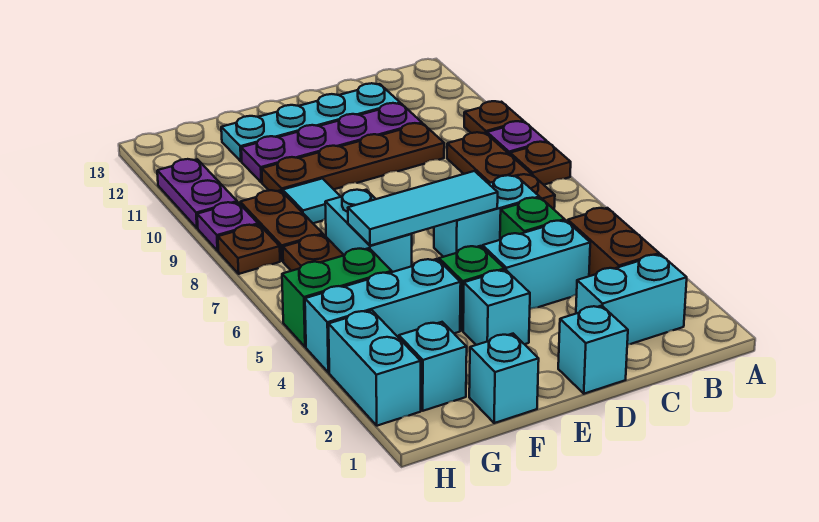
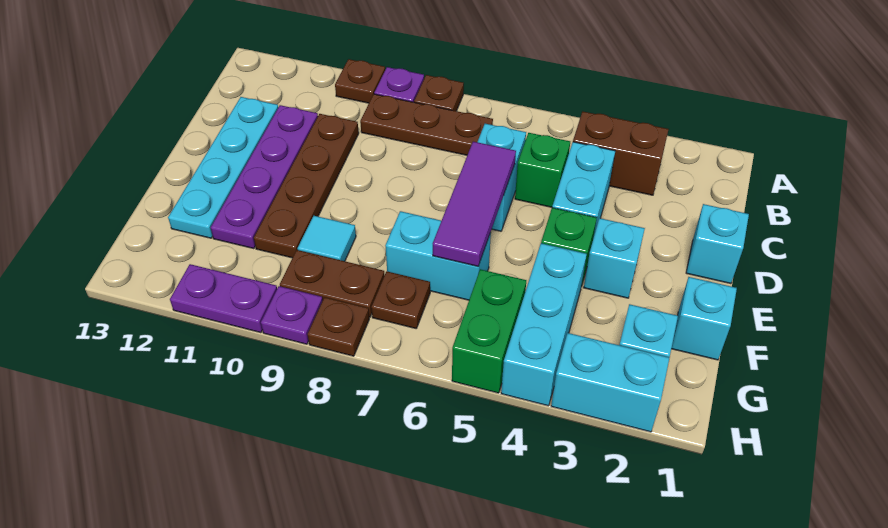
cyan brick B2:C2 level 1 -> none
cyan tile D6:F6 level 2 -> purple tile D6:F6 level 2

